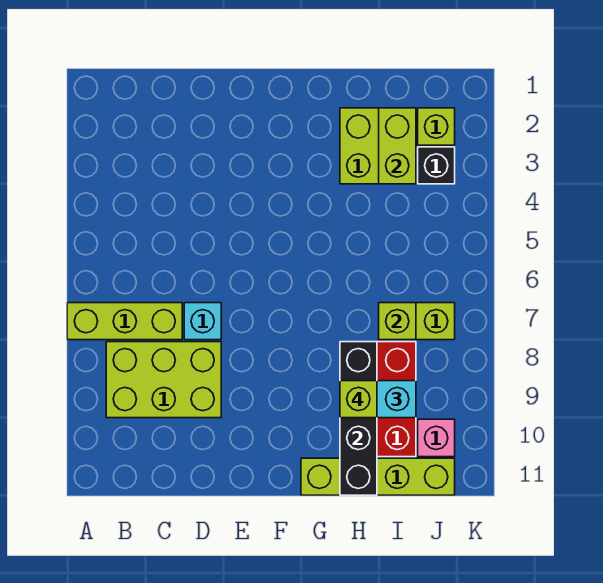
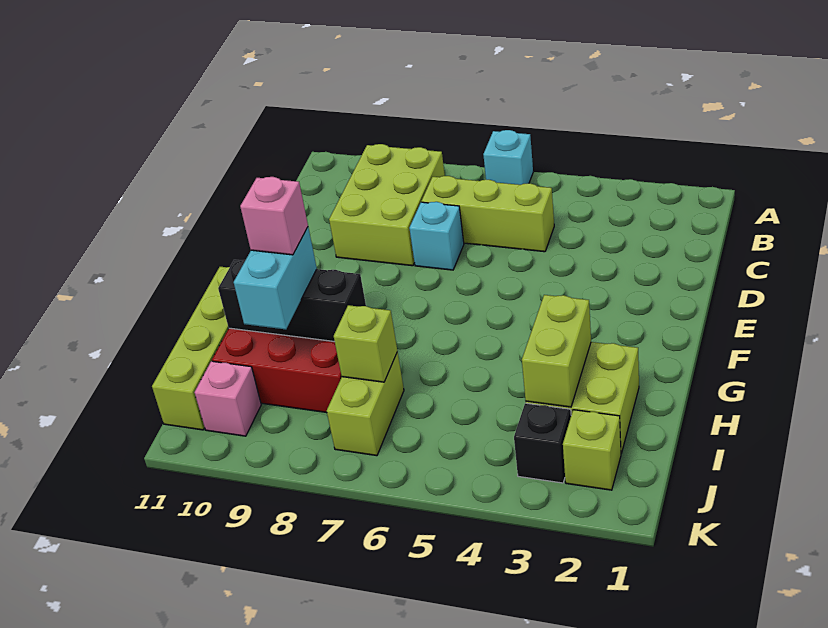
none -> cyan brick A6 level 1
lime brick A7:C7 level 1 -> lime brick C5:C7 level 1
black brick H8:H11 level 2 -> black brick H8:H10 level 2
lime brick H9 level 4 -> pink brick H9 level 4
lime brick I2:I3 level 2 -> lime brick H3:I3 level 2

